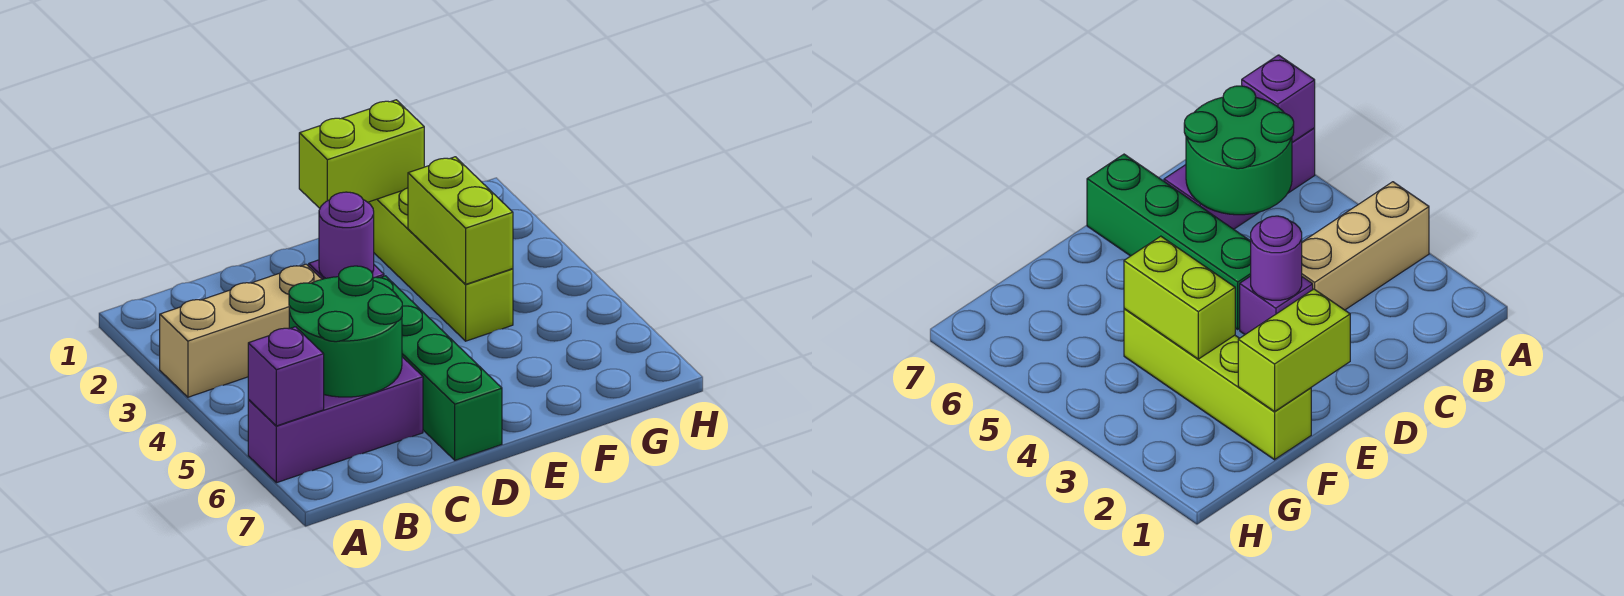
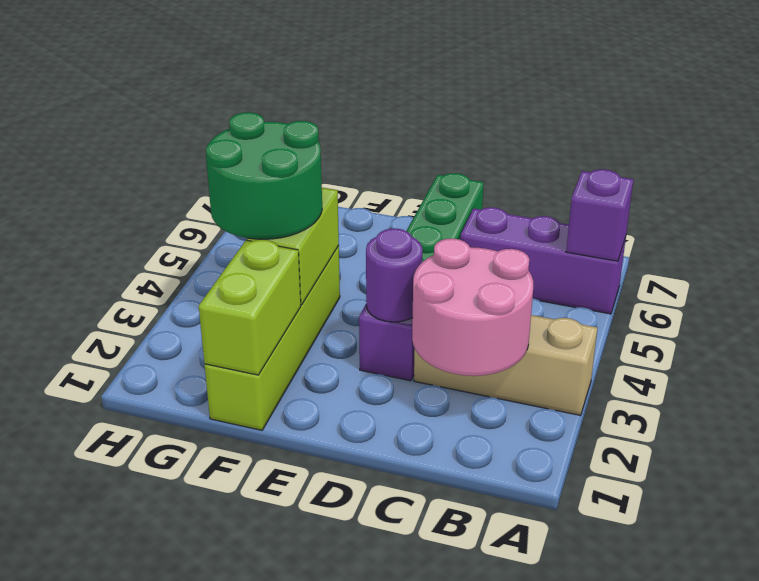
none -> pink round brick B2:C3 level 2
green round brick B5:C6 level 2 -> green round brick F3:G4 level 3
lime brick E1:F1 level 2 -> lime brick F1:F2 level 2

